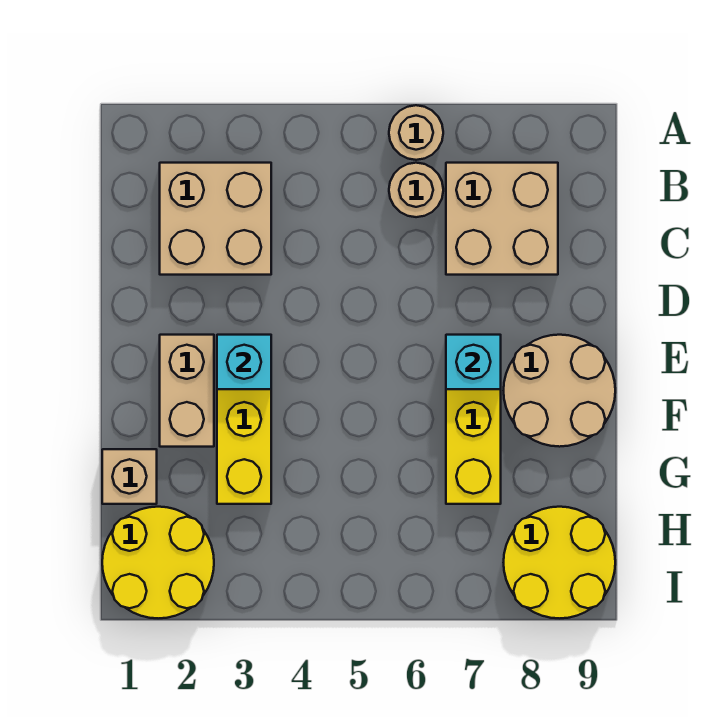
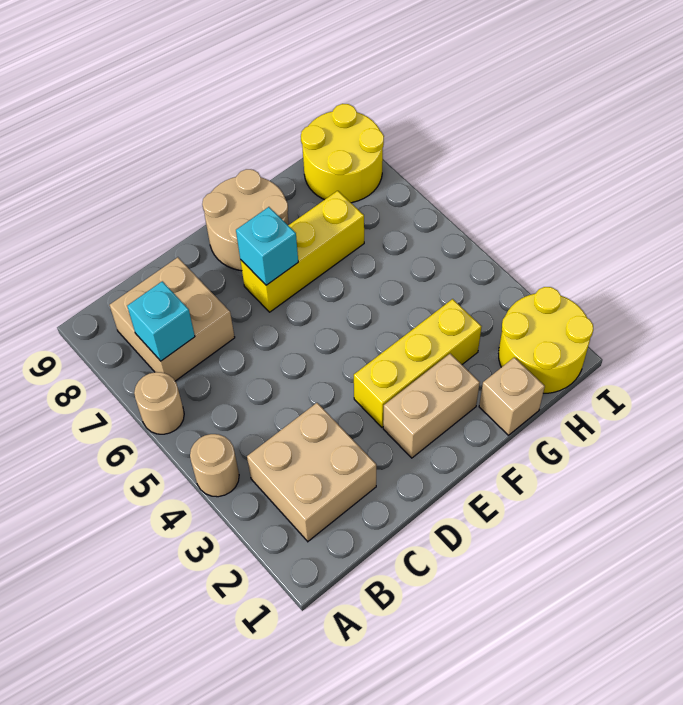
tan round brick B6 level 1 -> tan round brick A4 level 1
cyan brick E3 level 2 -> cyan brick B7 level 2

